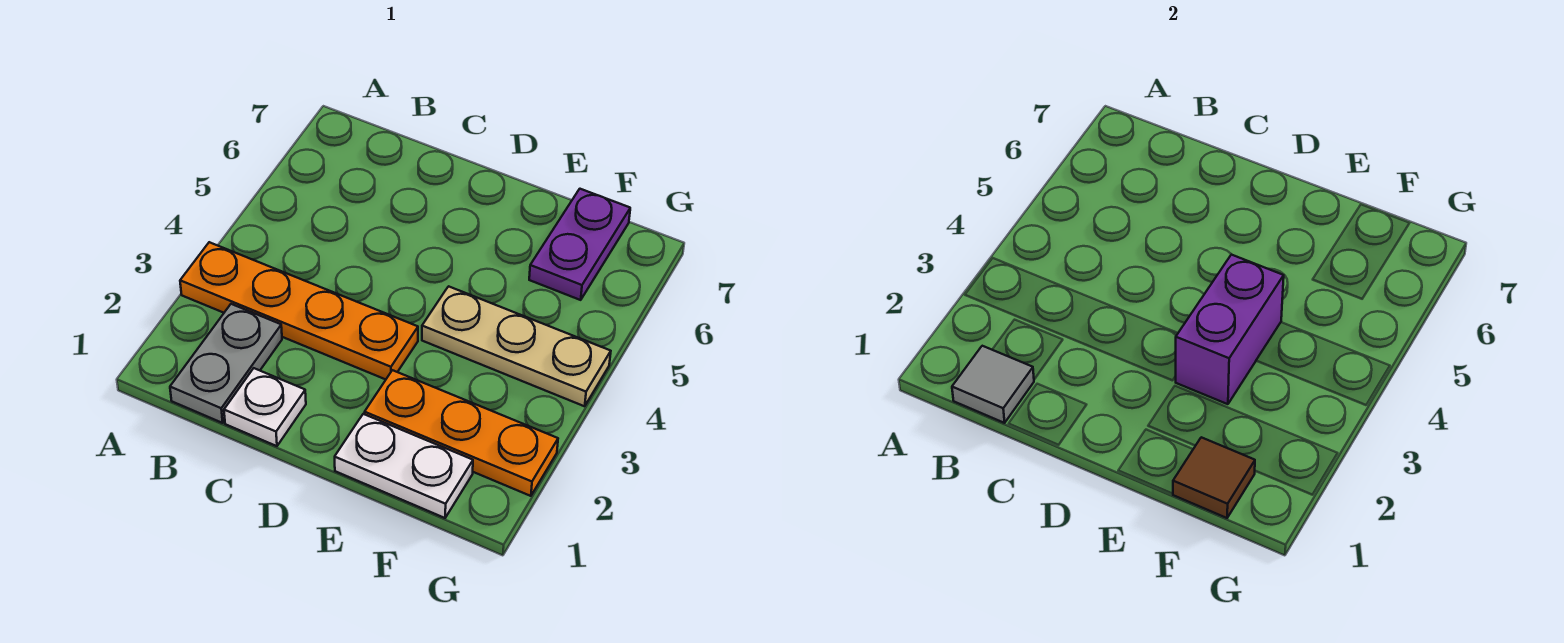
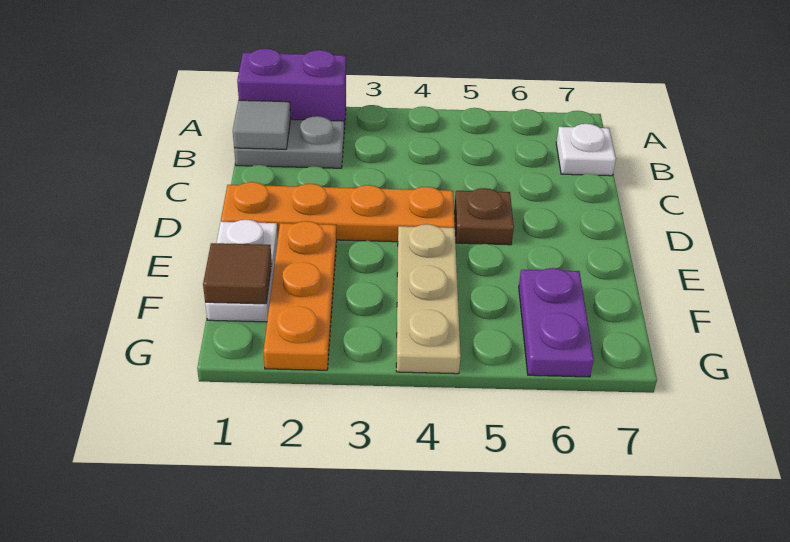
orange plate A3:D3 level 1 -> orange plate D1:D4 level 1
white plate C1 level 1 -> white plate B7 level 1
none -> brown plate D5 level 1
purple brick E3:E4 level 2 -> purple brick A1:A2 level 1
purple plate F6:F7 level 1 -> purple plate F6:G6 level 1

